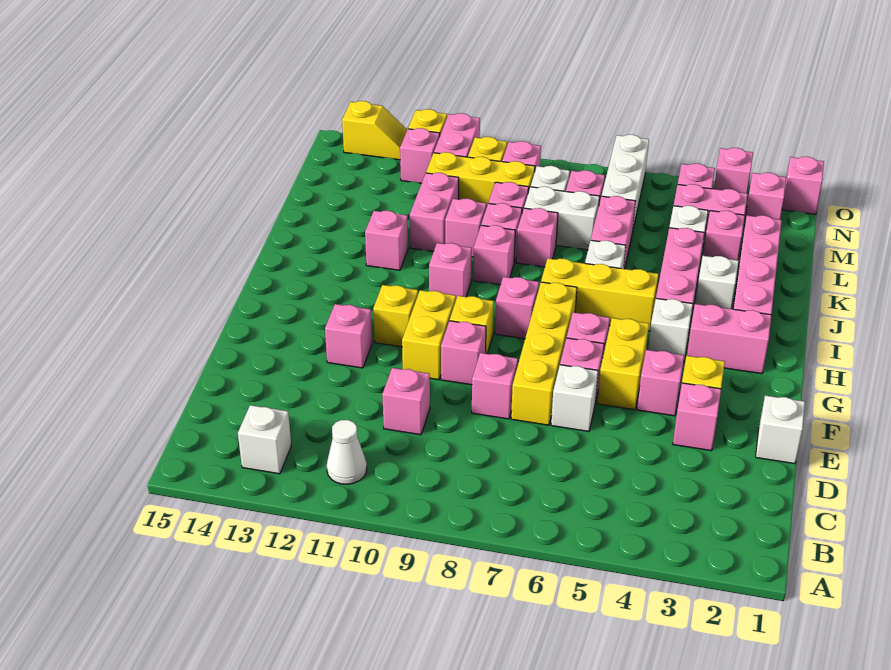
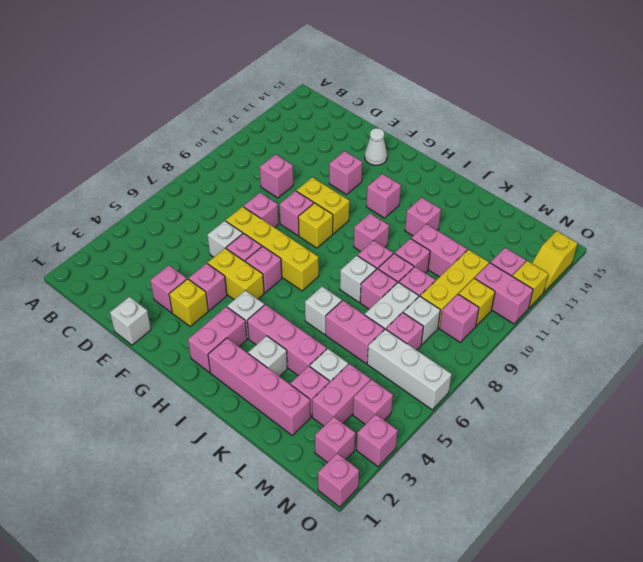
white cone B11 level 1 -> white cone F14 level 1
white brick B13 level 1 -> white brick J8 level 1
yellow brick G11 level 1 -> none
pink brick H8 level 1 -> pink brick H12 level 1
yellow brick I5:I7 level 1 -> none

